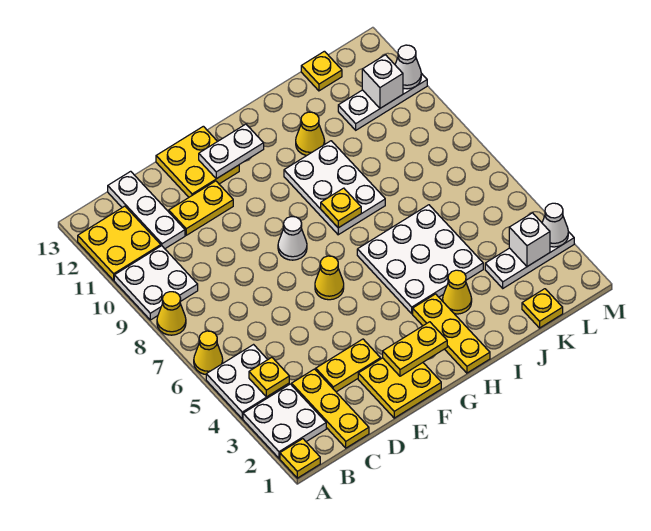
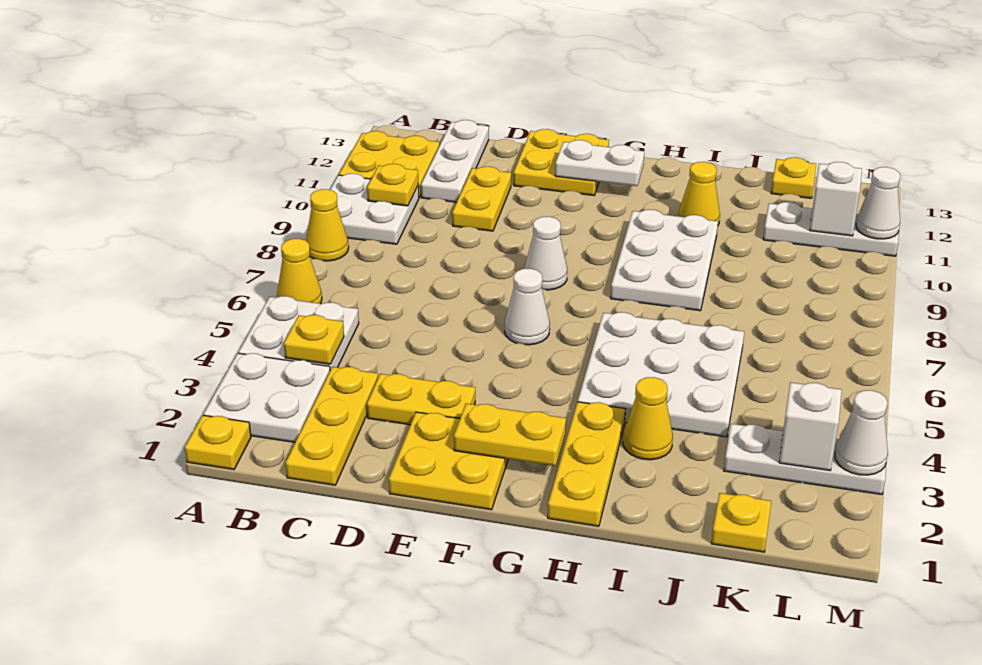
yellow plate D11:E11 level 1 -> yellow plate D10:D11 level 1
yellow cone F6 level 1 -> white cone F6 level 1
yellow plate H8 level 2 -> yellow plate B10 level 2

